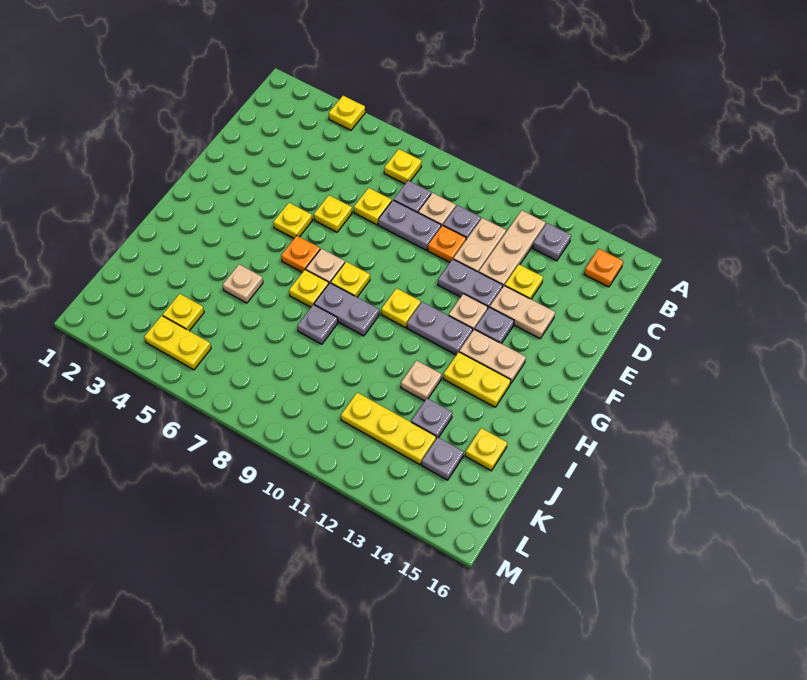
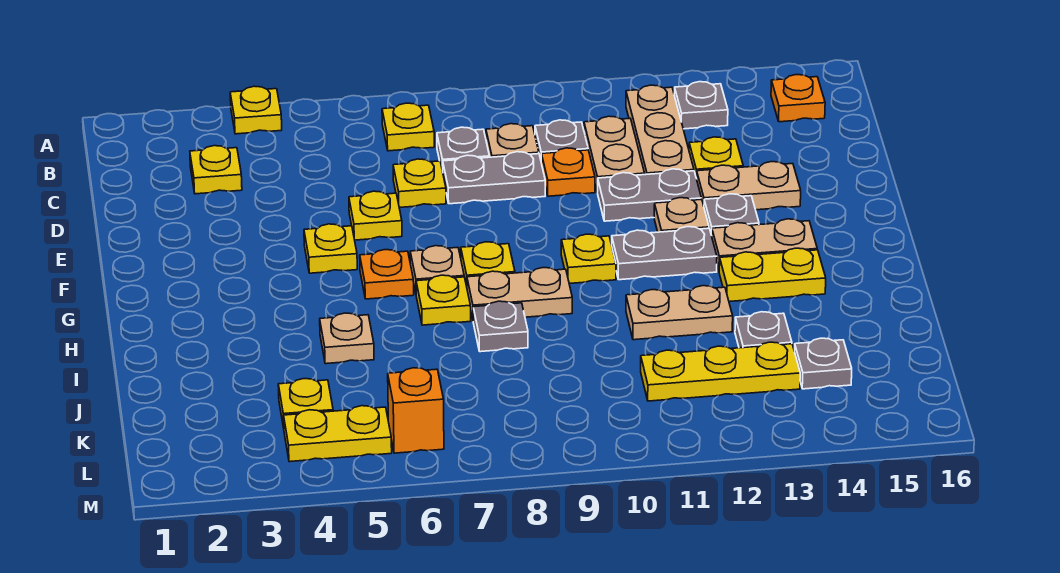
grey plate H8:H9 level 1 -> tan plate H8:H9 level 1
tan plate I12 level 1 -> tan plate I11:I12 level 1
yellow plate J15 level 1 -> yellow plate C3 level 1
none -> orange brick L6 level 1

